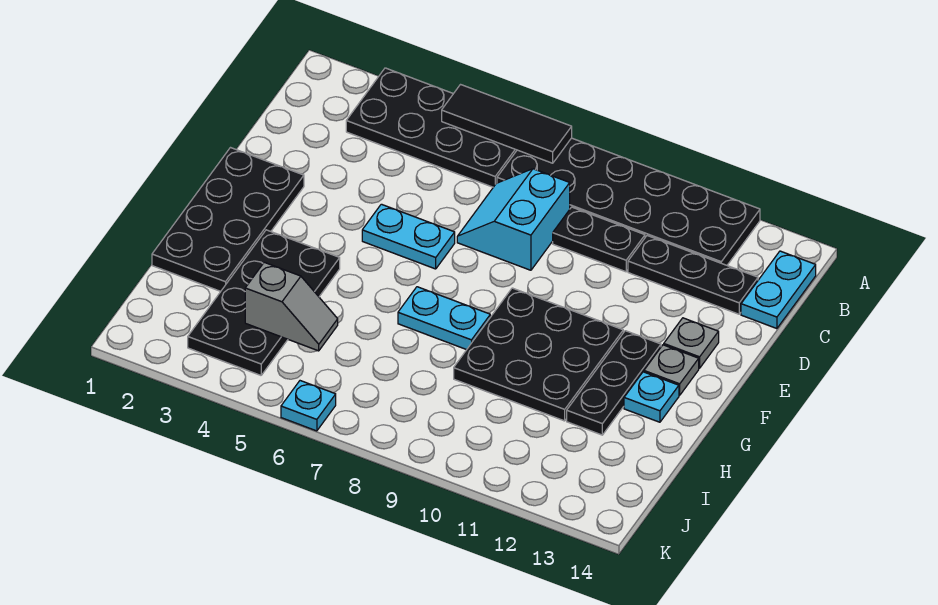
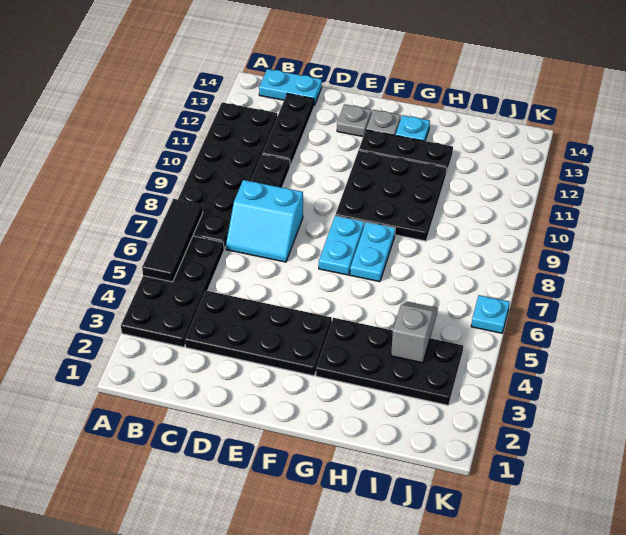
black plate E1:H2 level 1 -> black plate C3:F4 level 1
cyan plate E5:E6 level 1 -> cyan plate F7:F8 level 1

